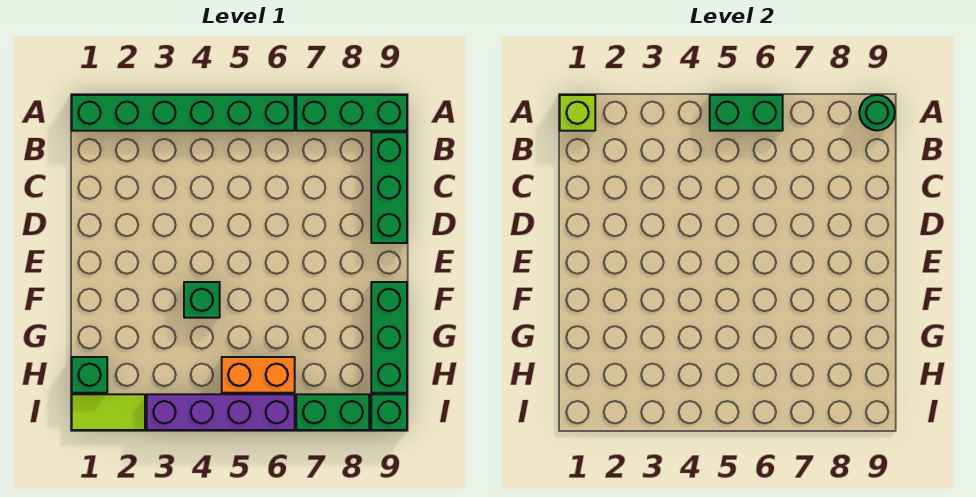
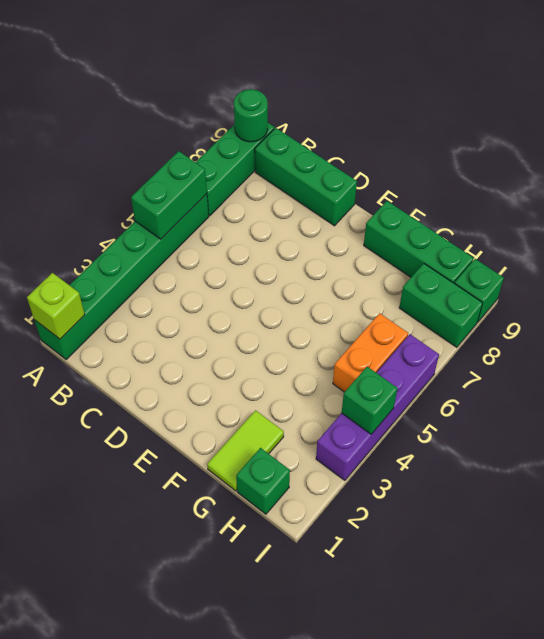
green brick F4 level 1 -> green brick I4 level 2
lime tile I1:I2 level 1 -> lime tile G1:G2 level 1
green brick I7:I8 level 1 -> green brick H8:I8 level 1

